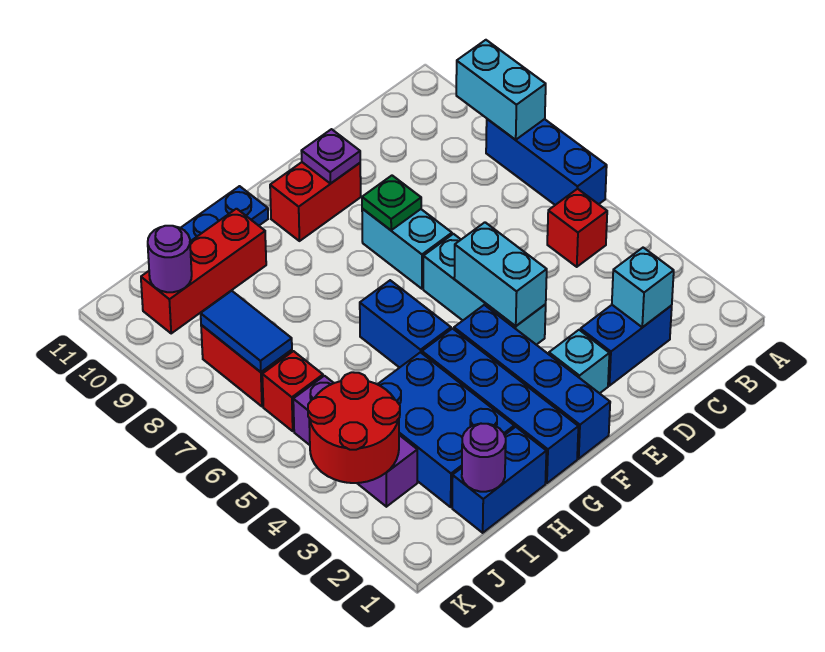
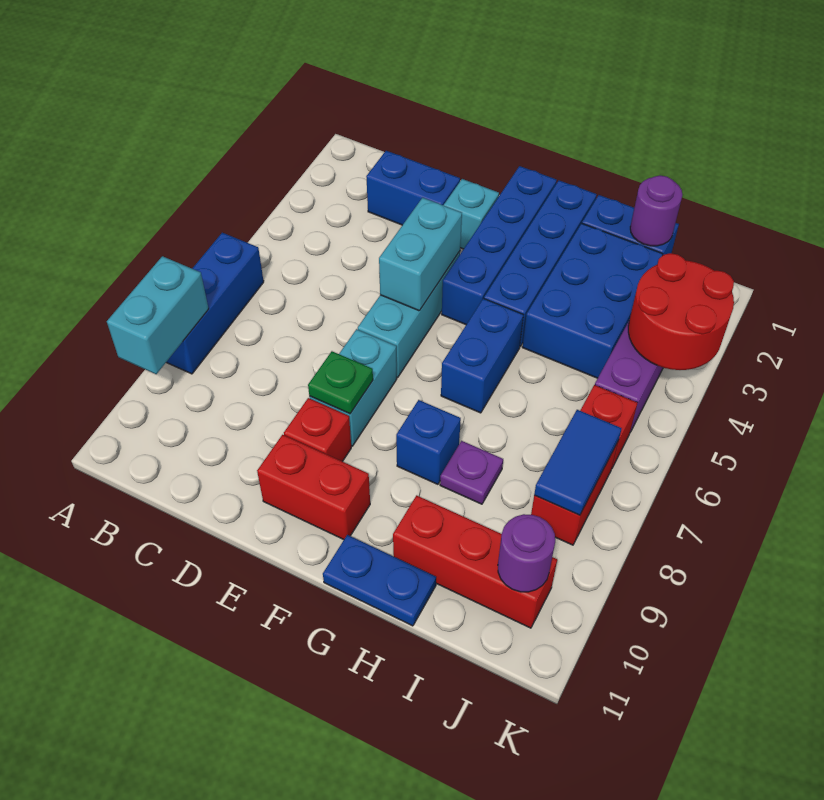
red brick B5 level 1 -> red brick E9 level 1
cyan brick C2 level 2 -> none
purple plate E10 level 2 -> purple plate H8 level 1
none -> blue brick G8 level 1

